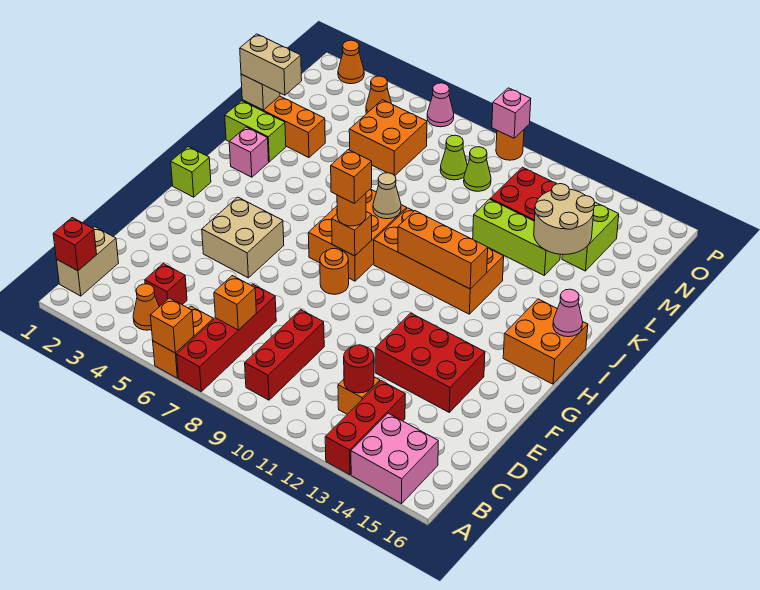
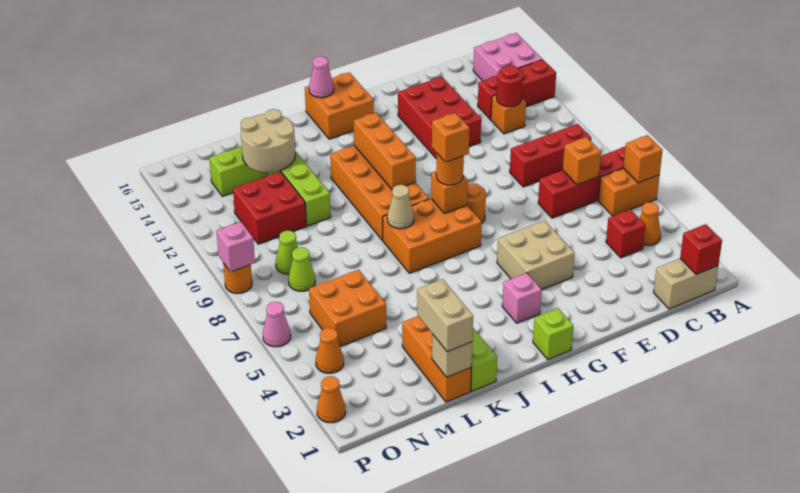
pink brick J2 level 1 -> pink brick H3 level 1

